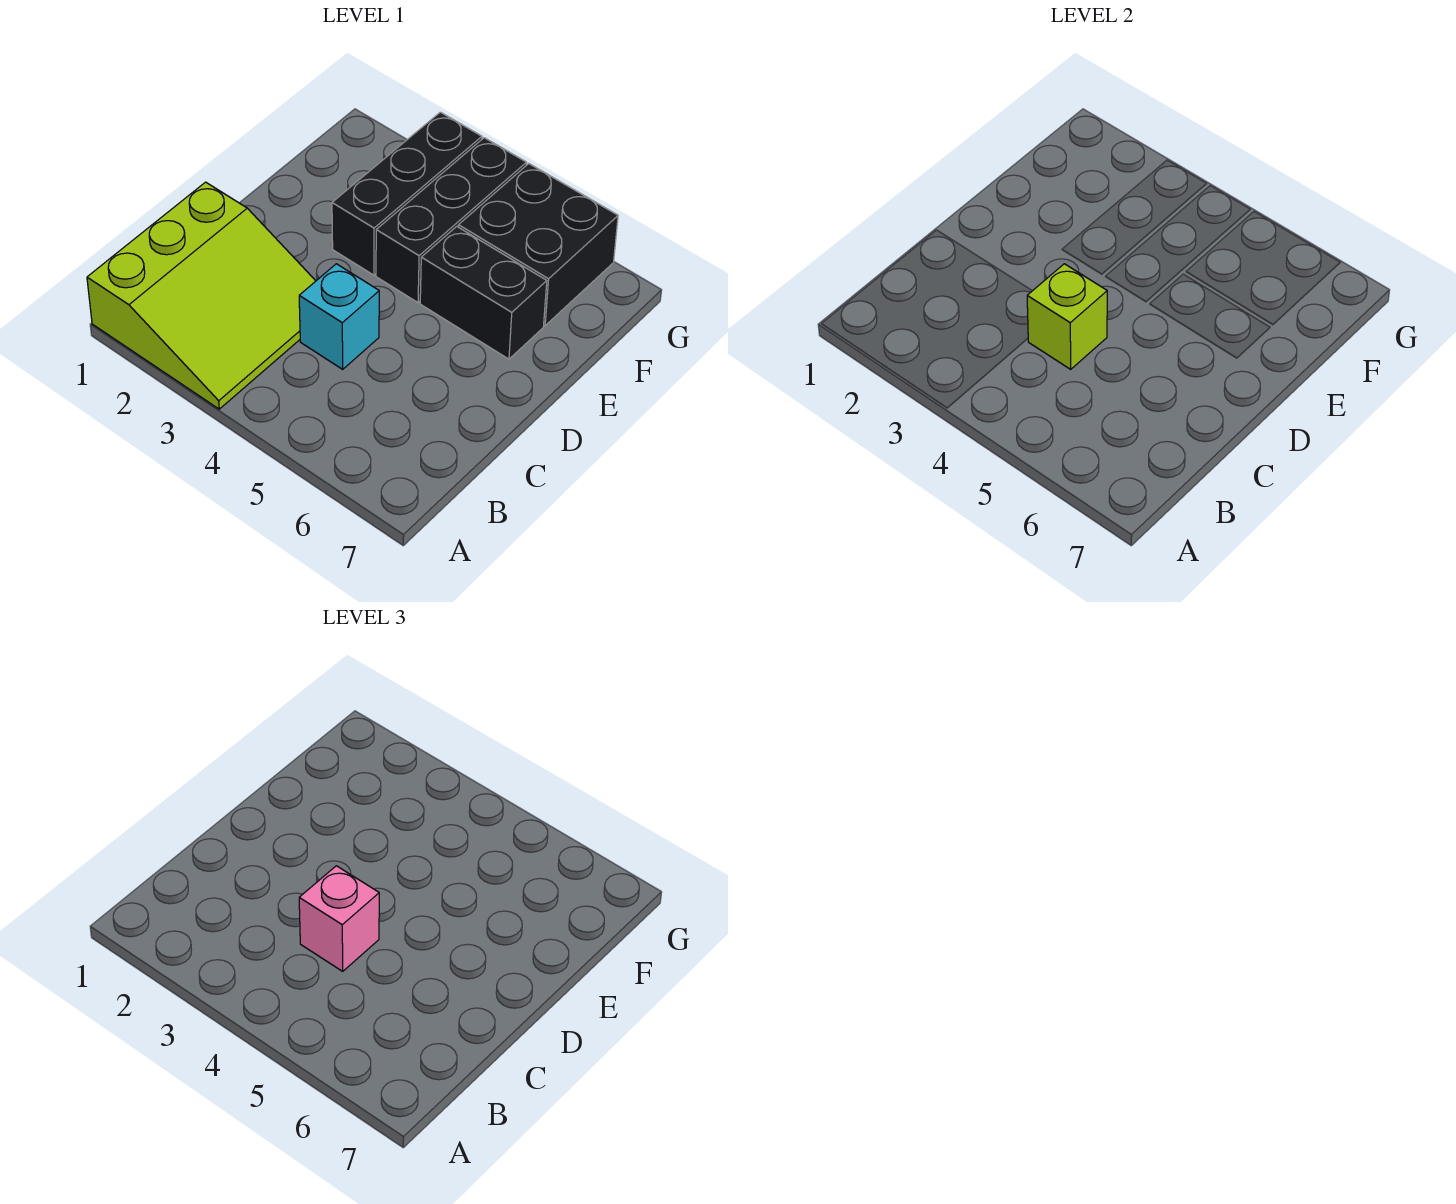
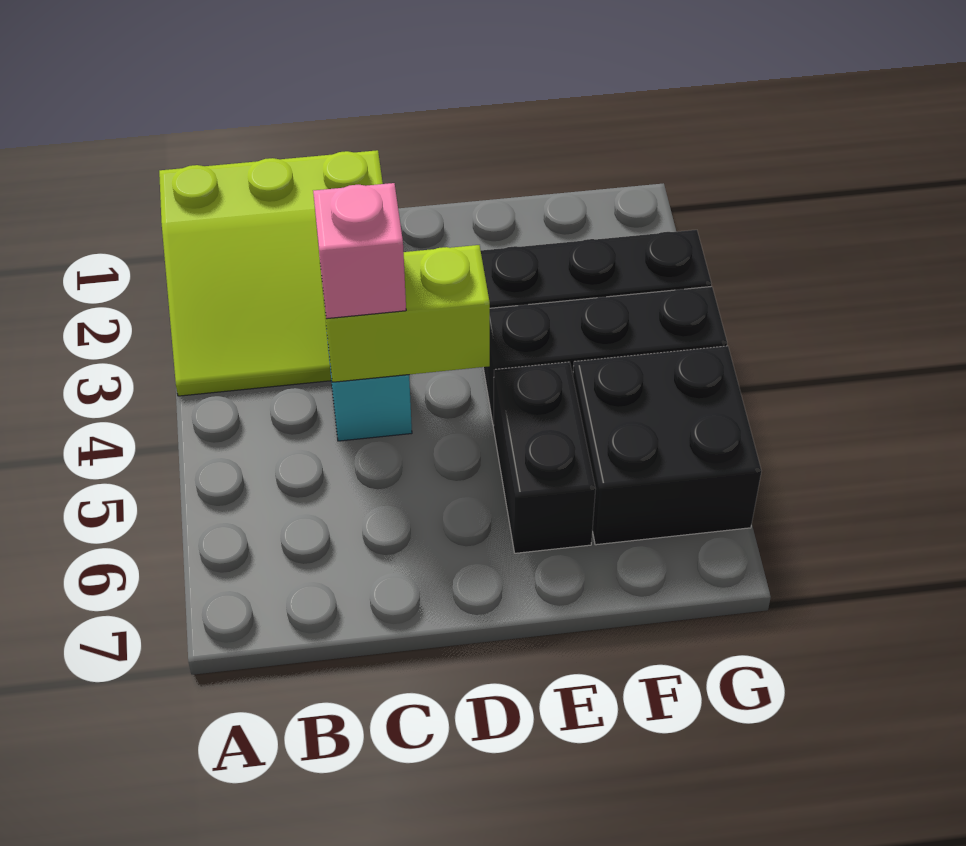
lime brick C4 level 2 -> lime brick C4:D4 level 2

